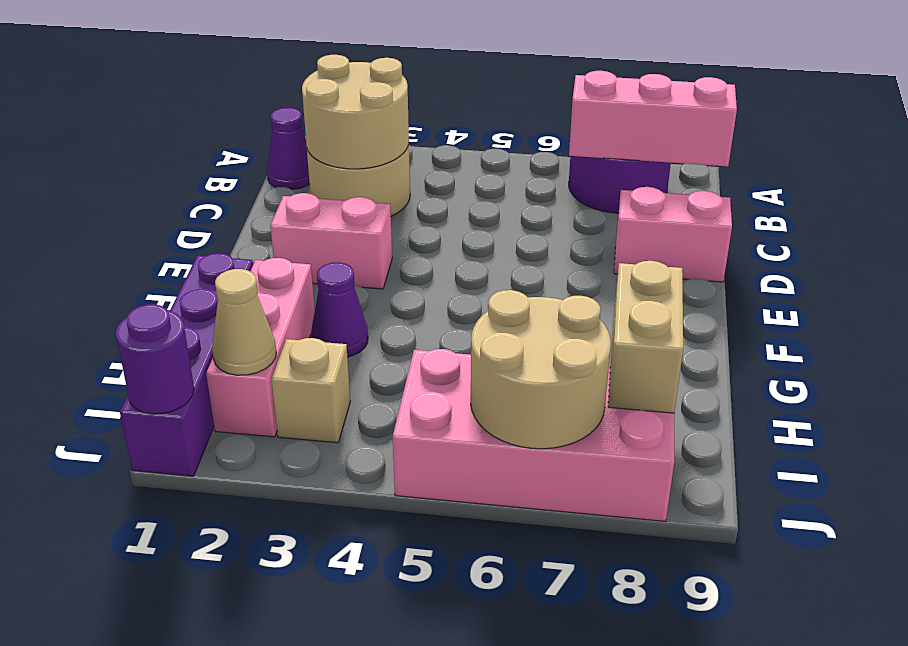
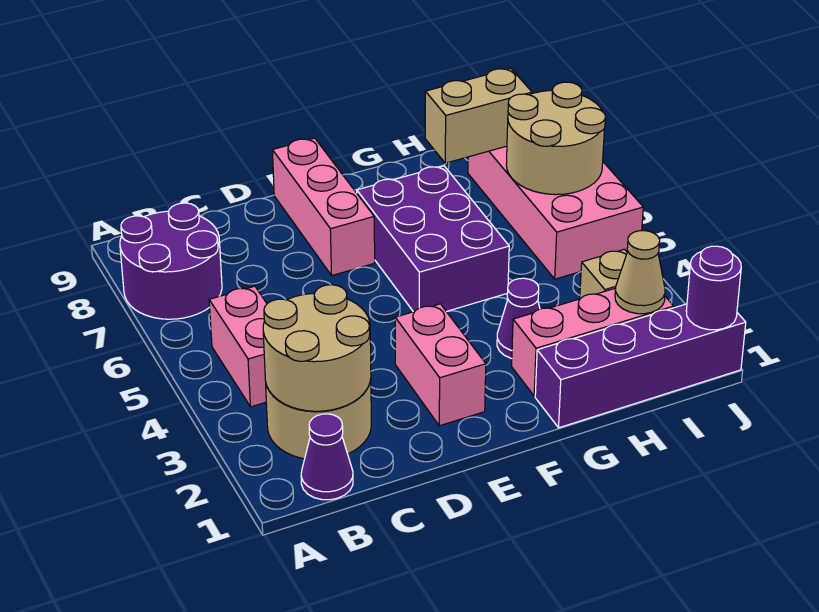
pink brick B7:B9 level 2 -> pink brick E7:E9 level 1
pink brick D8:D9 level 1 -> pink brick B4:B5 level 1
none -> purple brick F5:G7 level 1

